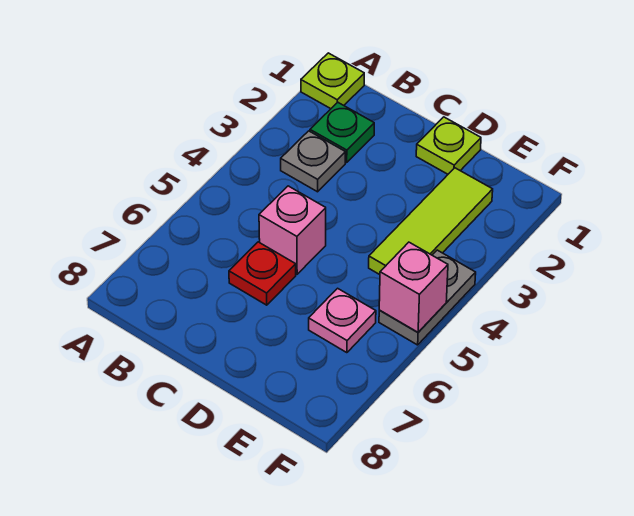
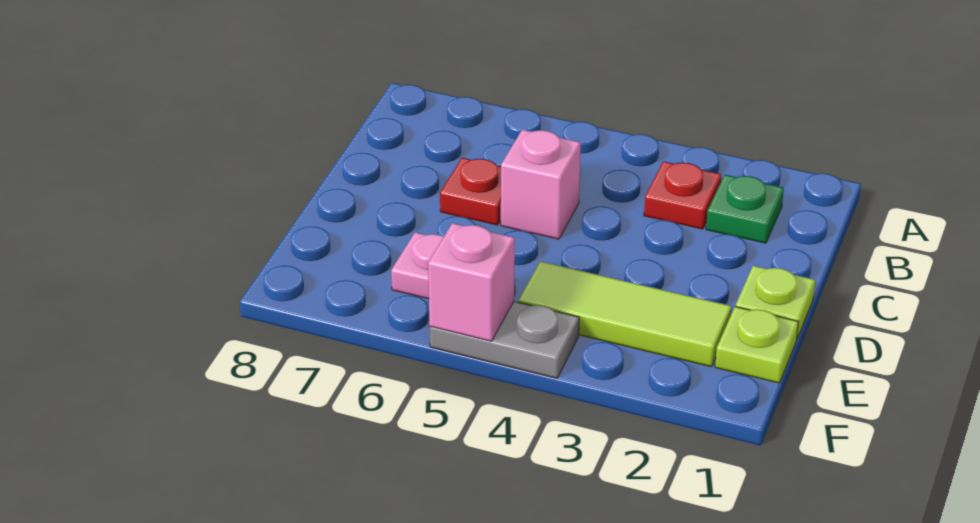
lime plate A1 level 1 -> lime plate E1 level 1
grey plate B3 level 1 -> red plate B3 level 1

